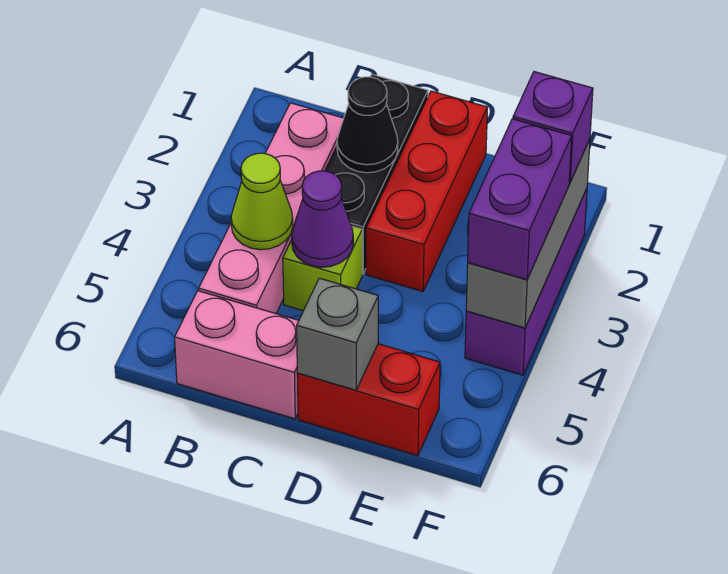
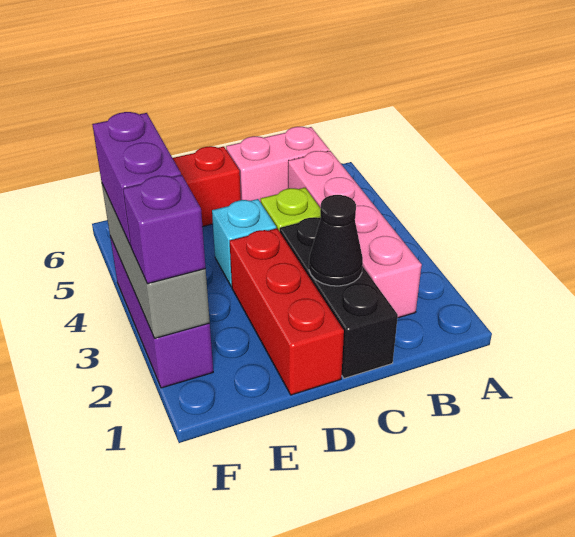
lime cone B4 level 2 -> none
purple cone C4 level 2 -> none
none -> cyan brick D4 level 1
grey brick D6 level 2 -> none

